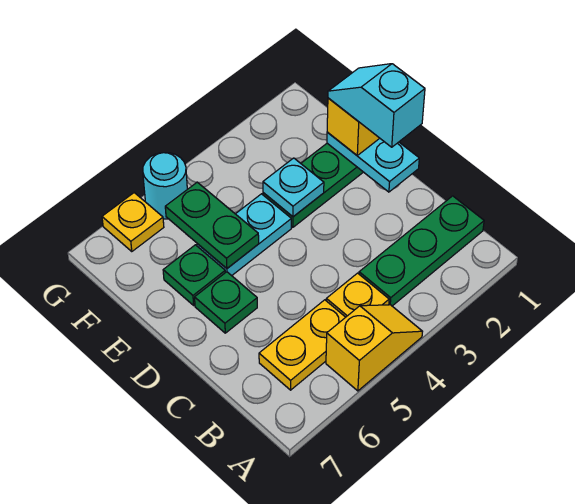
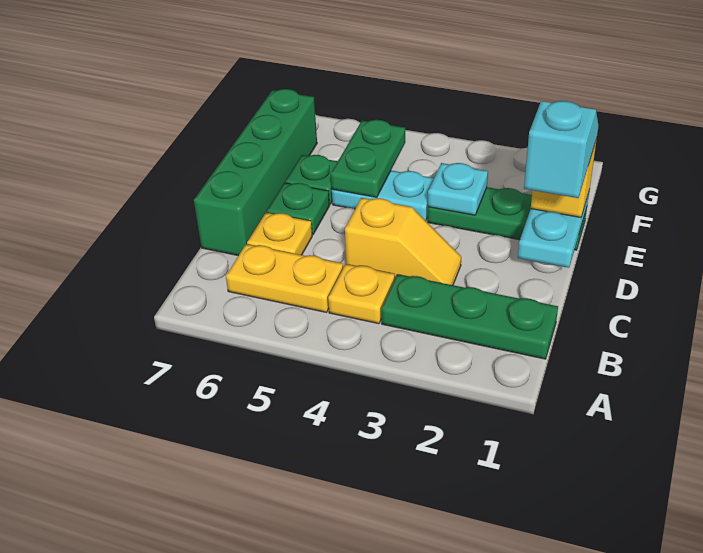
yellow slope A4:A5 level 1 top 5 -> yellow slope C3:C4 level 1 top 4
none -> green brick C7:F7 level 1
cyan round brick G5 level 1 -> none
yellow plate G6 level 1 -> yellow plate C6 level 1

